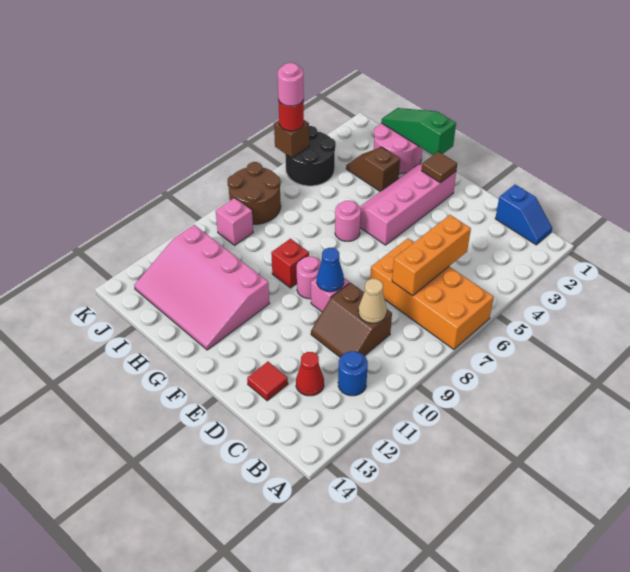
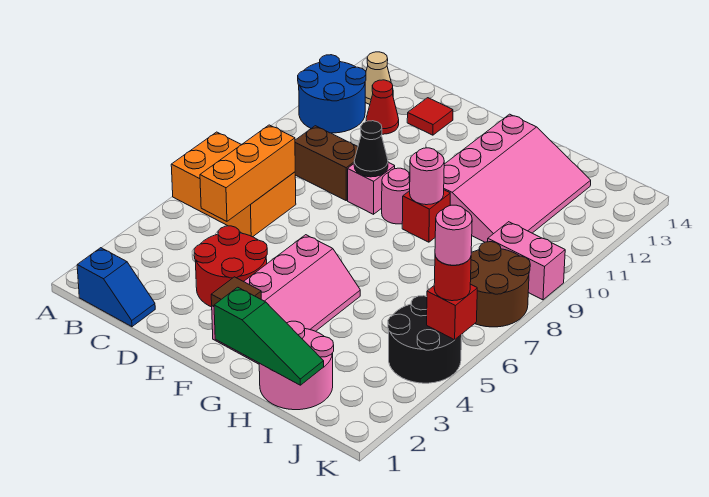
orange brick A6:D7 level 1 -> orange brick A6:C7 level 1
blue slope B1:C1 level 1 top C -> blue slope B1:C1 level 1 top B
blue round brick B11 level 1 -> blue round brick A11:B12 level 1
tan cone C9 level 2 -> tan cone B13 level 1
none -> red round brick D3:E4 level 1
blue cone E9 level 2 -> black cone E9 level 2
pink round brick G6 level 1 -> pink round brick G9 level 2
pink slope G11:J13 level 1 top 11 -> pink slope G10:I13 level 1 top G
brown slope H3:I3 level 1 top H -> none
pink brick J9 level 1 -> pink brick J9:K9 level 1
brown brick K5 level 2 -> red brick K5 level 2

